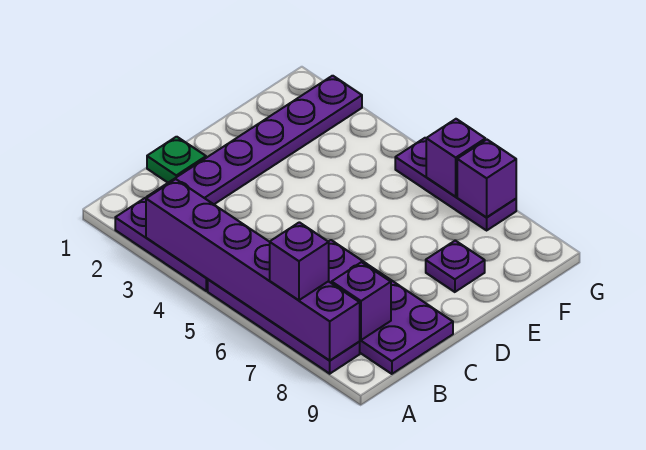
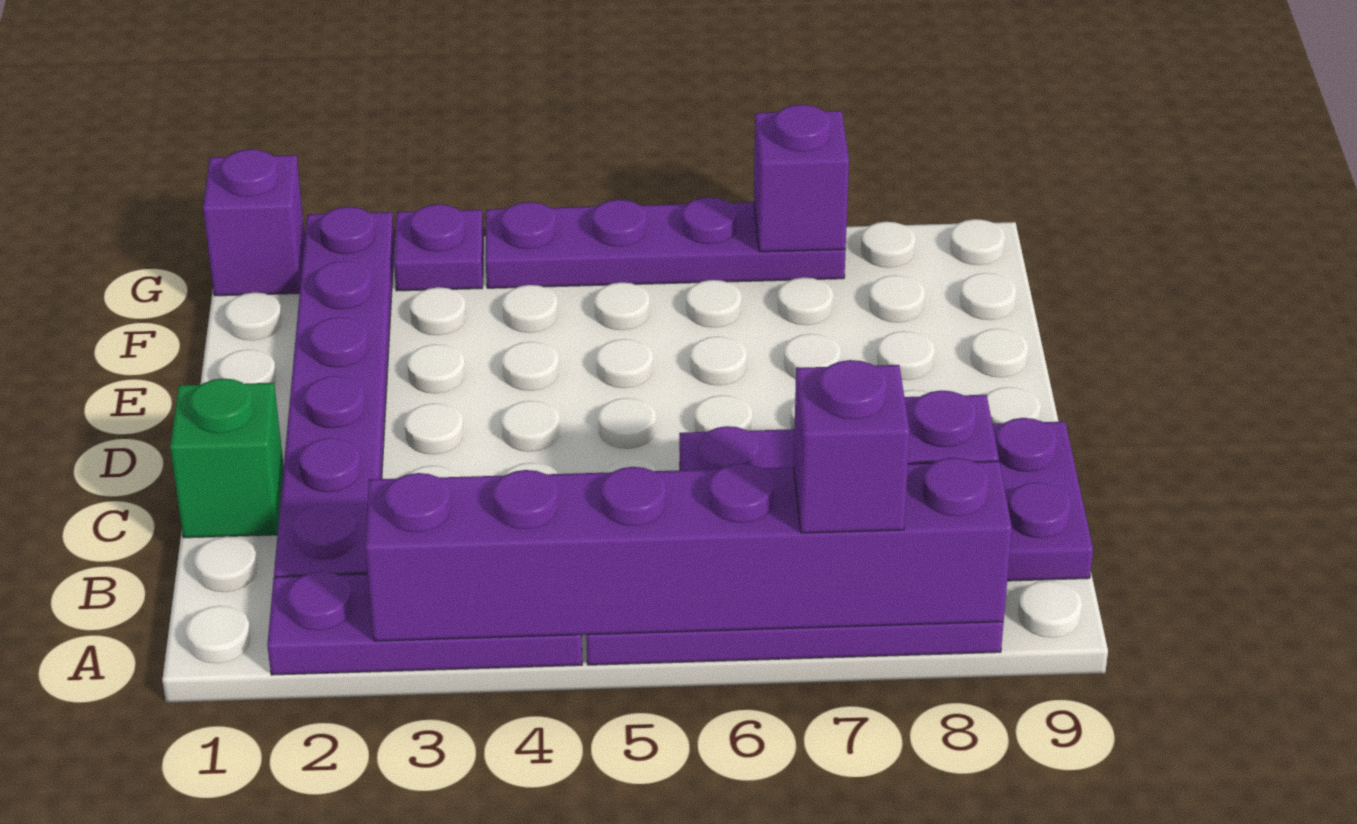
green plate C1 level 1 -> green brick C1 level 1
purple plate E8 level 1 -> purple plate G3 level 1
purple plate G5:G7 level 1 -> purple plate G4:G7 level 1
purple brick G6 level 2 -> purple brick G1 level 1

